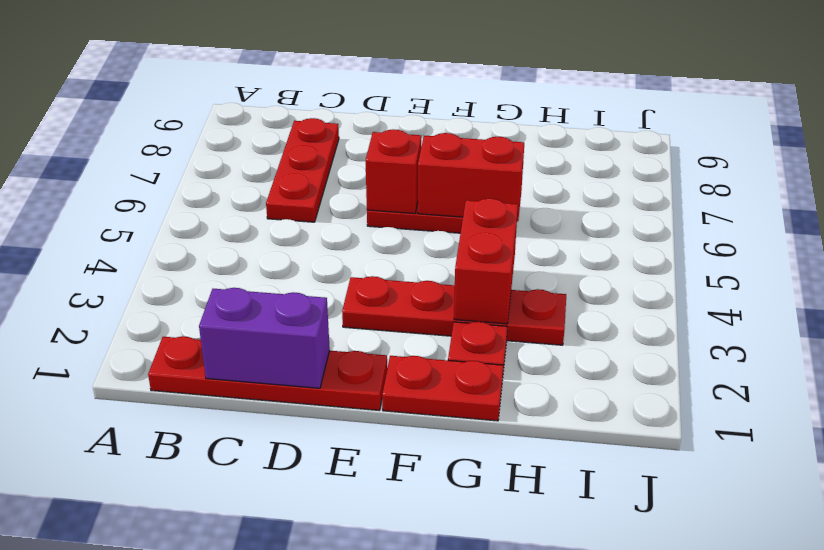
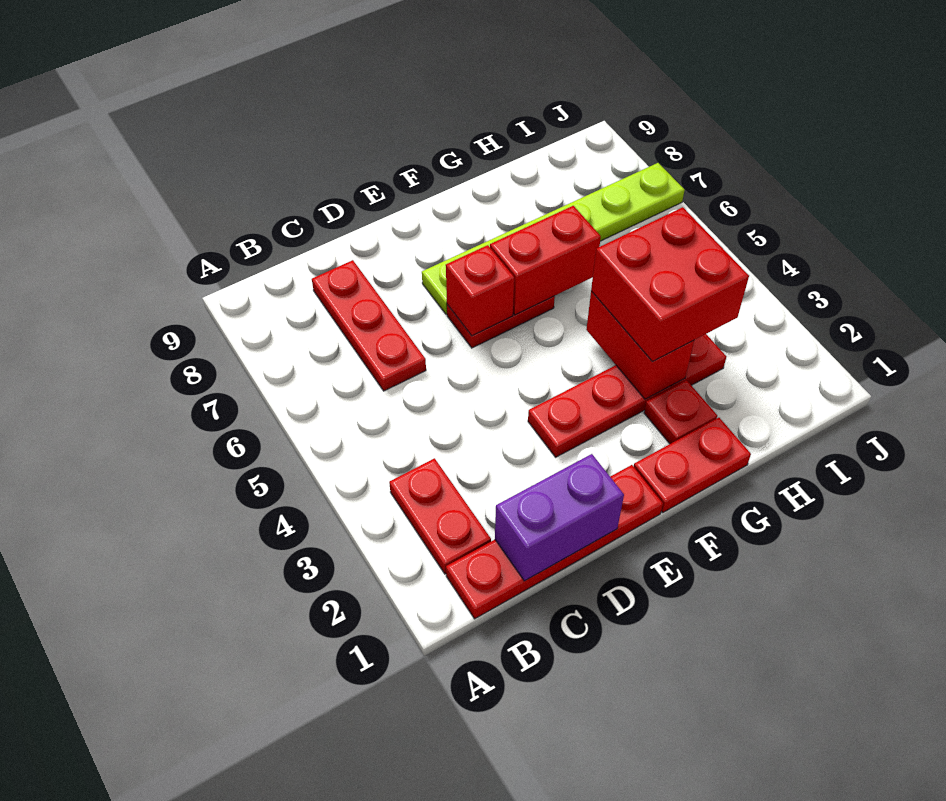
none -> red plate B2:B3 level 1
none -> lime plate E7:J7 level 1
none -> red brick G3:H4 level 3

